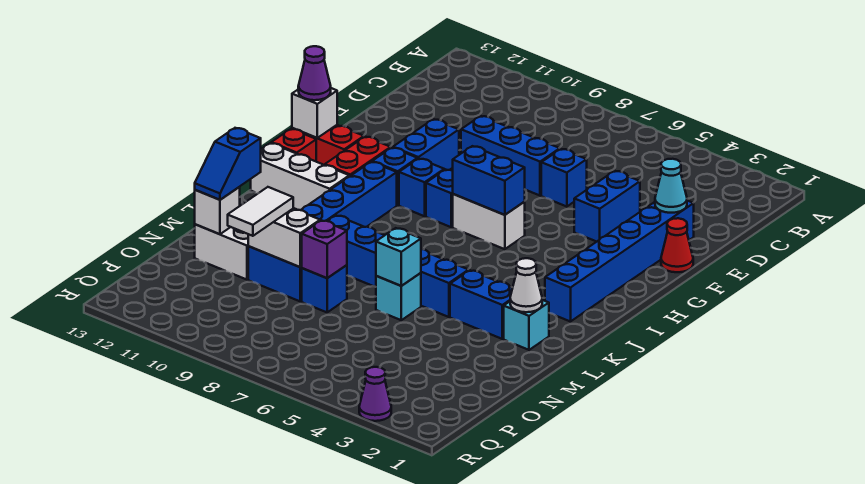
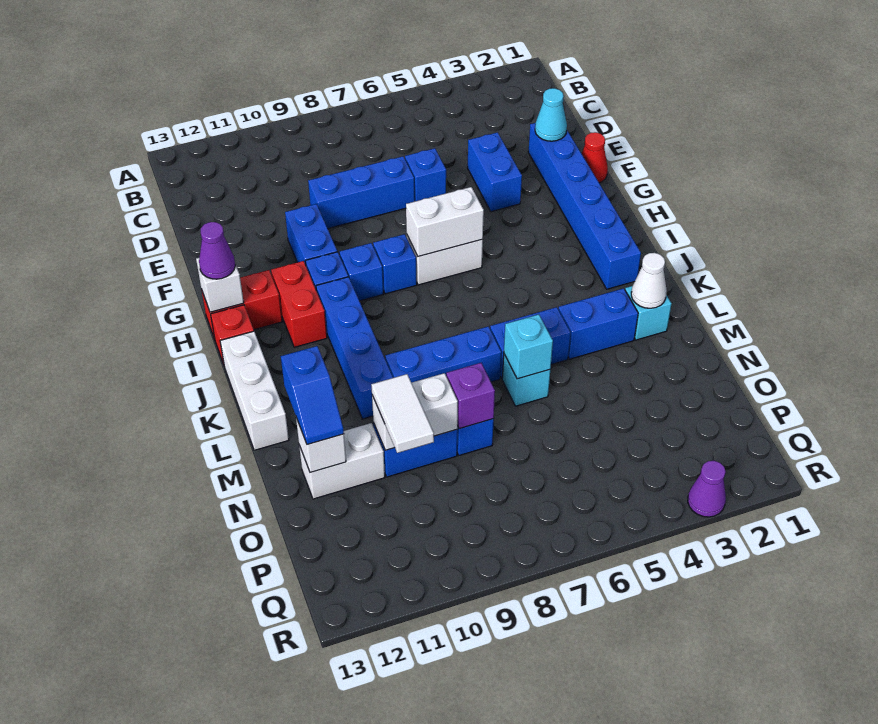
blue brick H6:H7 level 2 -> white brick H6:H7 level 2
white brick J11:J13 level 1 -> white brick J13:L13 level 1

